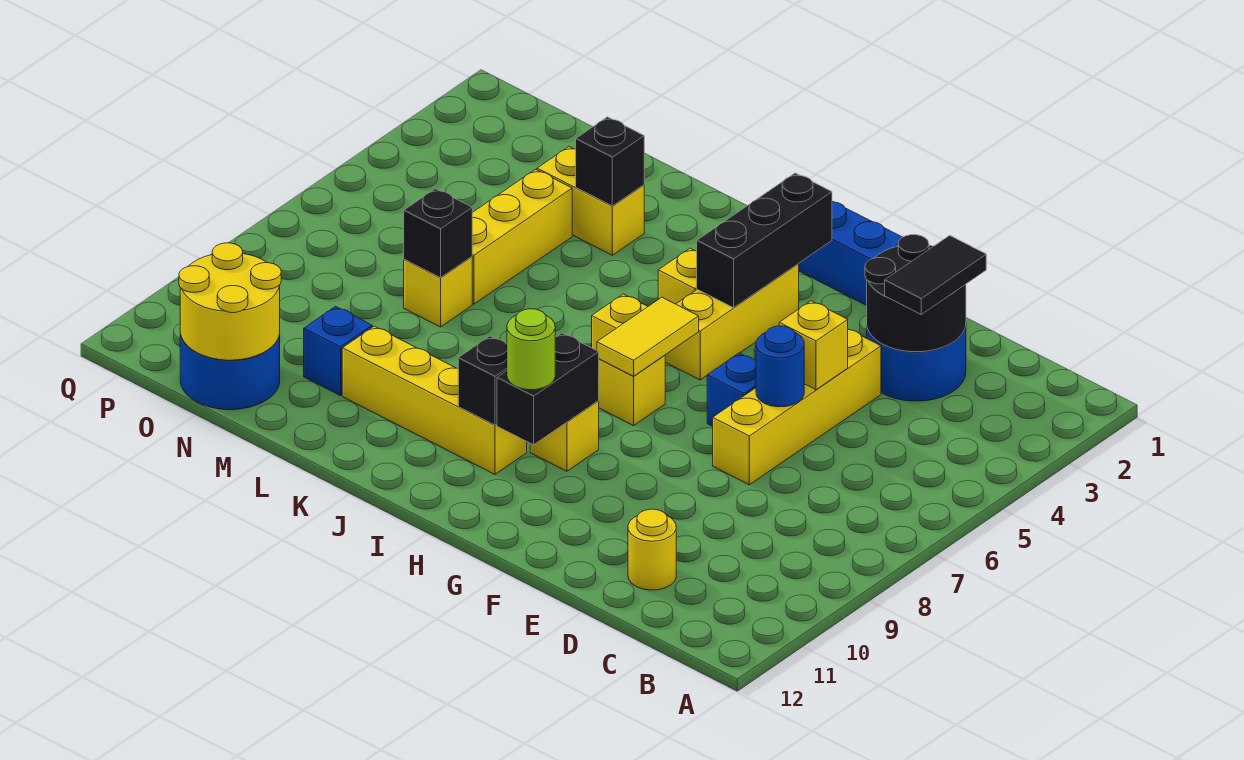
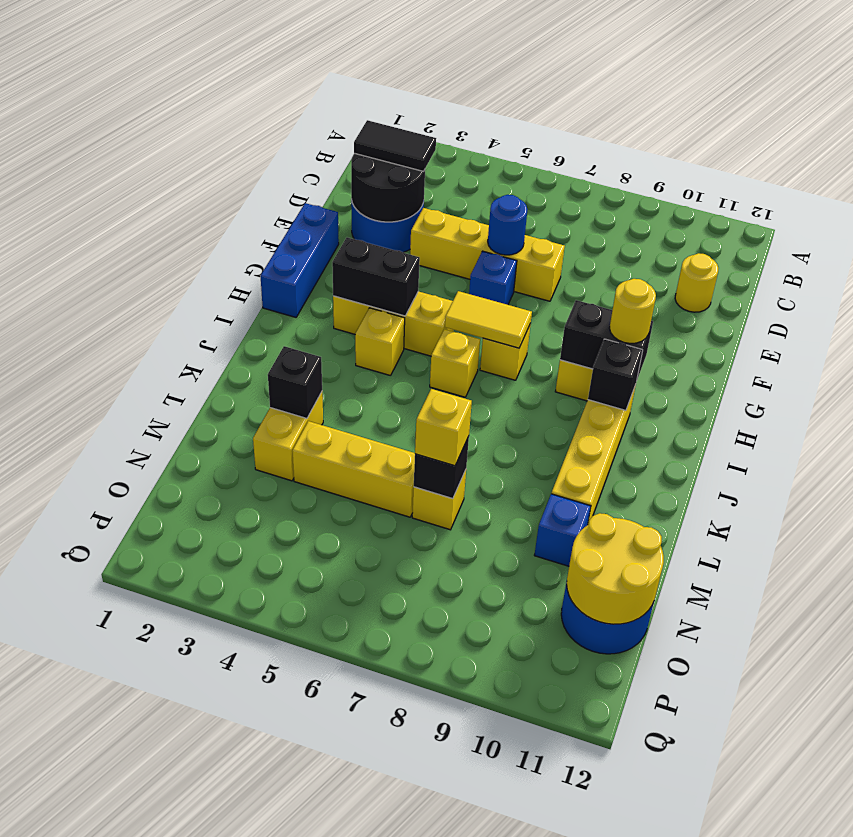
yellow brick E5 level 2 -> yellow brick M7 level 3
black brick H2:H4 level 2 -> black brick H3:H4 level 2
lime round brick H10 level 3 -> yellow round brick H10 level 3

